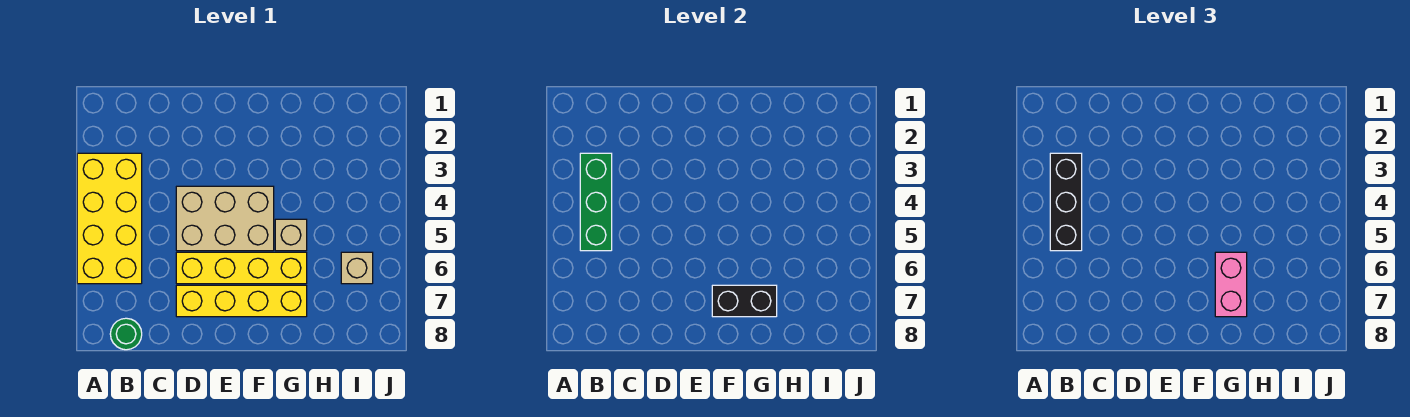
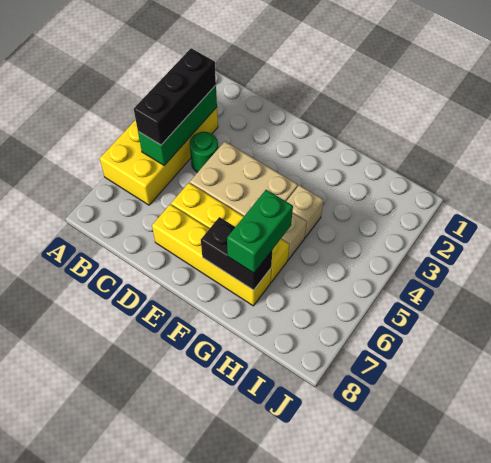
green round brick B8 level 1 -> green round brick C4 level 1
pink brick G6:G7 level 3 -> green brick G6:G7 level 3
tan brick I6 level 1 -> tan brick G4 level 1

